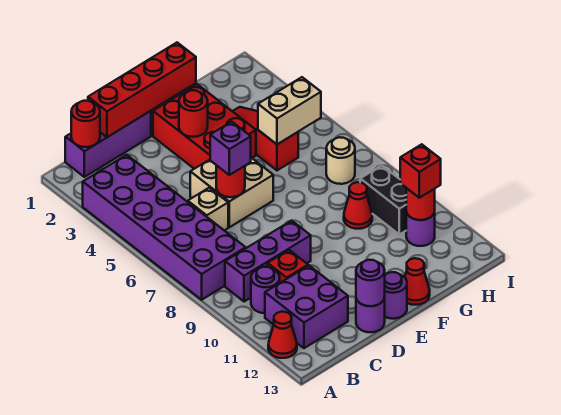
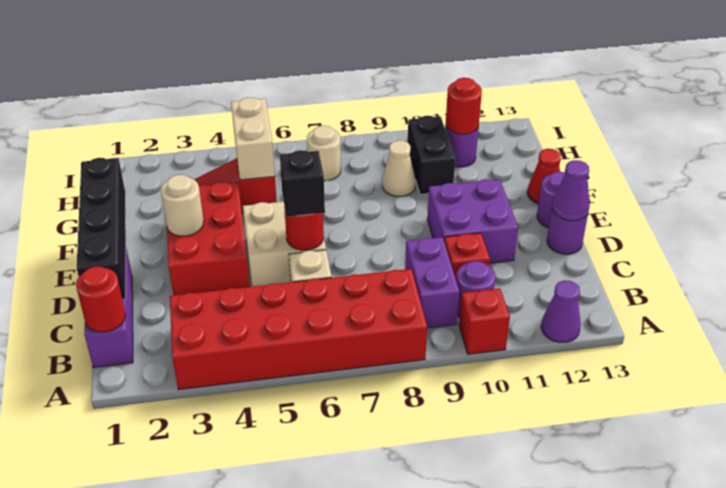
purple brick A3:B8 level 1 -> red brick A3:B8 level 1
red cone A12 level 1 -> purple cone A12 level 1
purple brick B9:D9 level 1 -> purple brick B9:C9 level 1
purple brick B11:C12 level 1 -> purple brick D10:E11 level 1
red brick C1:F1 level 2 -> black brick C1:F1 level 2
purple brick D6 level 3 -> black brick D6 level 3
purple round brick D13 level 2 -> purple cone D13 level 2
red brick E2:F4 level 1 -> red brick D3:F4 level 1
red round brick E3 level 2 -> tan round brick E3 level 2
red cone G9 level 1 -> tan cone G9 level 1
black brick H9:H10 level 1 -> black brick G10:H10 level 1
red brick H11 level 3 -> red brick A10 level 1

